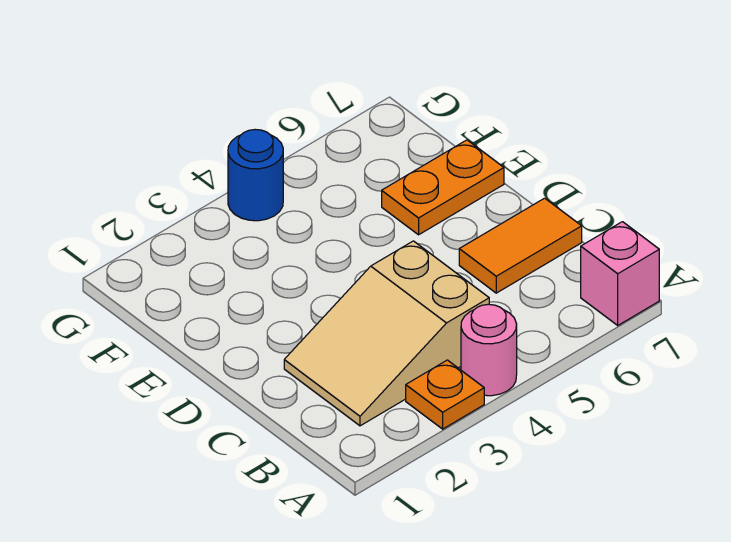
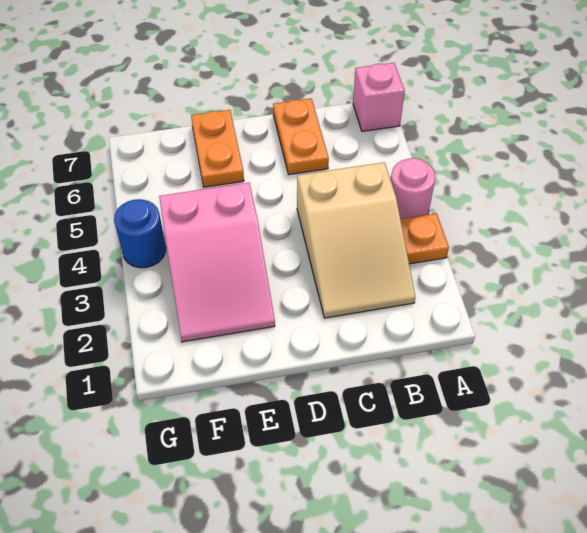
orange tile C6:C7 level 1 -> orange plate C6:C7 level 1
none -> pink slope E2:F4 level 1 top 4

